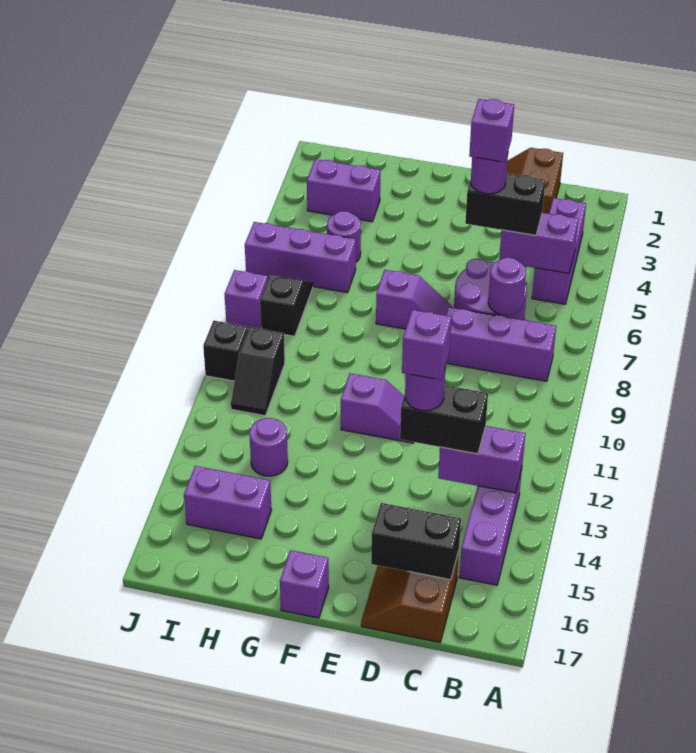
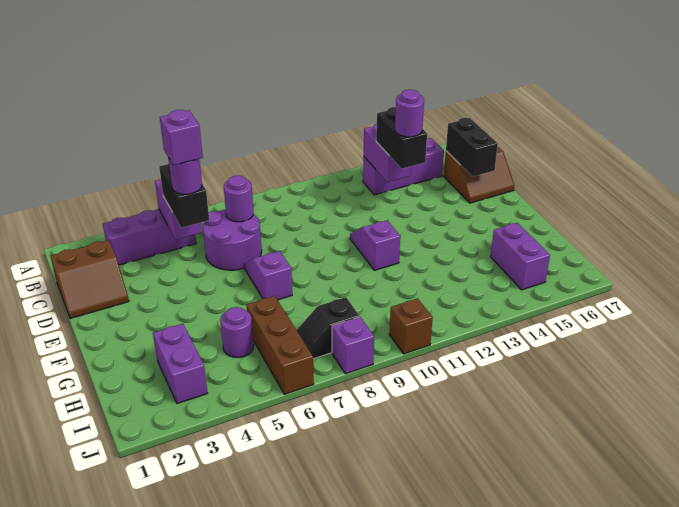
purple brick B8:D8 level 1 -> none
purple brick D13 level 5 -> none
purple brick F17 level 1 -> none
purple brick H6:J6 level 1 -> brown brick H6:J6 level 1
purple round brick H13 level 1 -> none
black slope I10:I11 level 1 top 10 -> none
black brick J10 level 1 -> brown brick J10 level 1

